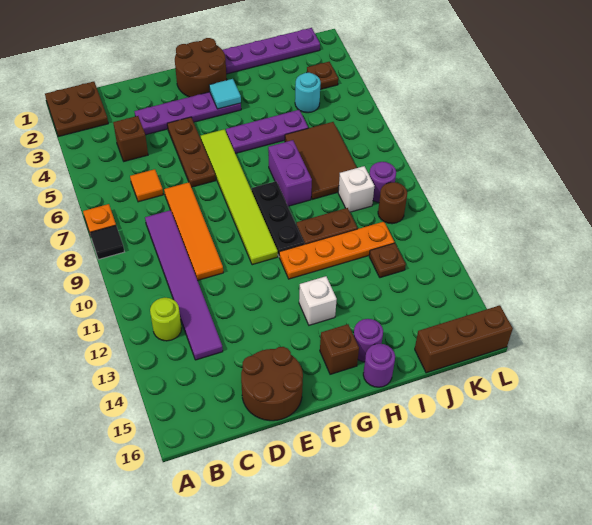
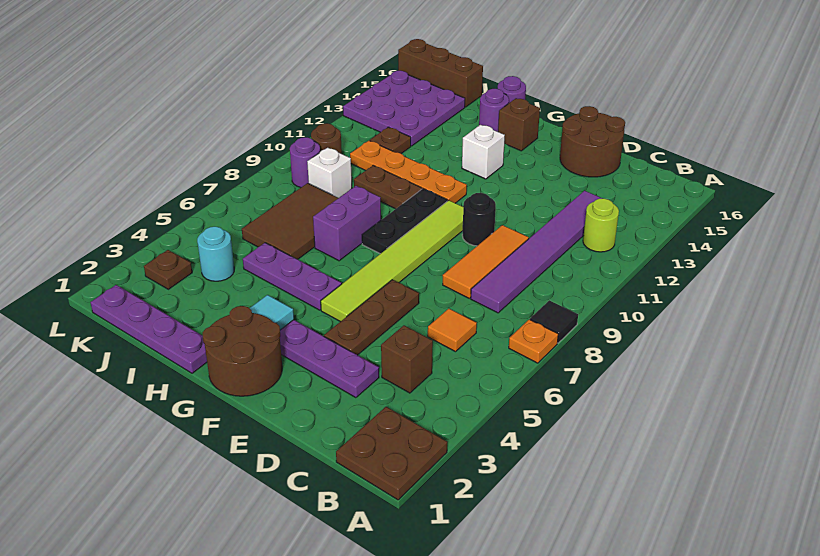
orange tile D7:D10 level 1 -> orange tile D8:D10 level 1
none -> black round brick E10 level 1
none -> purple plate J13:L15 level 1

